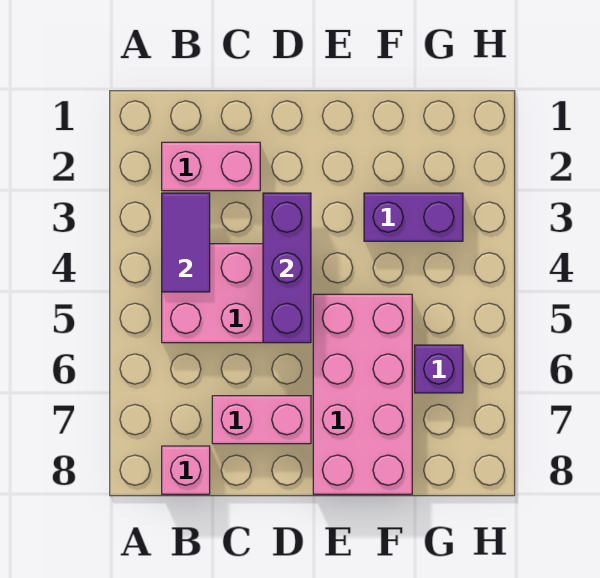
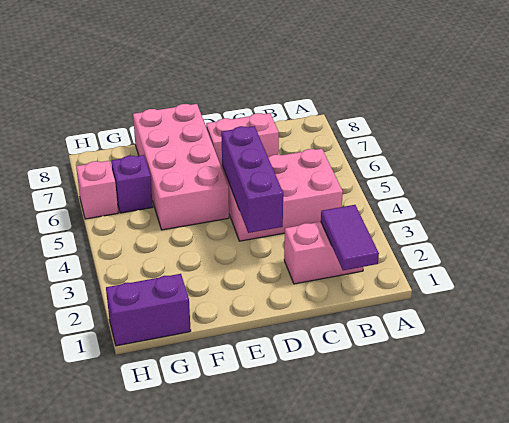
purple tile B3:B4 level 2 -> purple tile B1:B2 level 2
pink brick B8 level 1 -> pink brick H6 level 1
purple brick F3:G3 level 1 -> purple brick G1:H1 level 1

